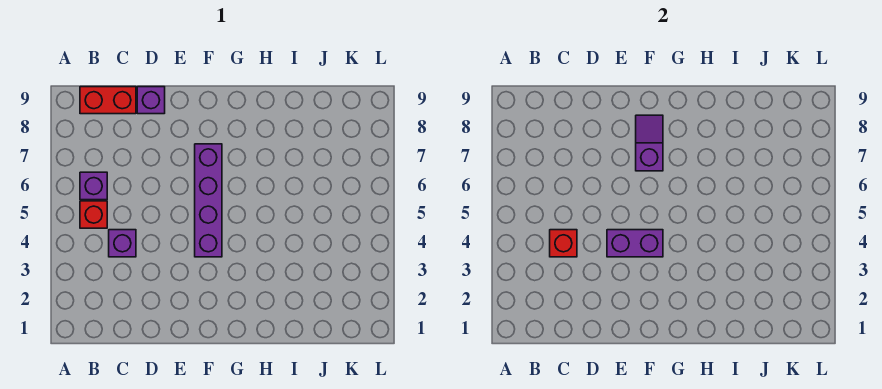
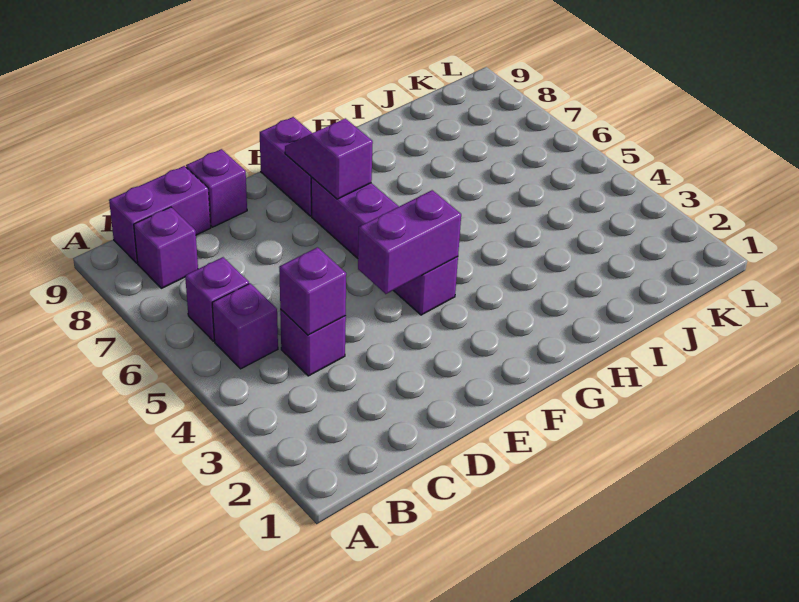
red brick B5 level 1 -> purple brick B5 level 1
none -> purple brick B8 level 1
red brick B9:C9 level 1 -> purple brick B9:C9 level 1
red brick C4 level 2 -> purple brick C4 level 2
none -> purple brick F8:F9 level 1

